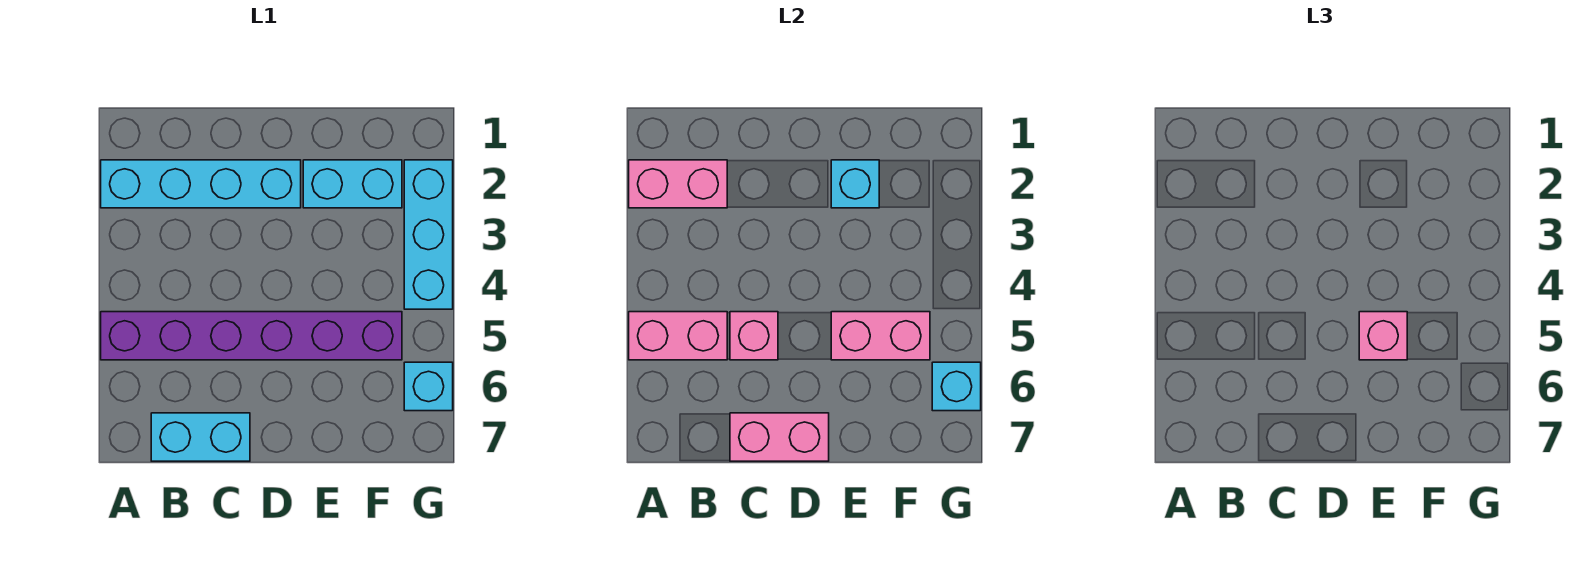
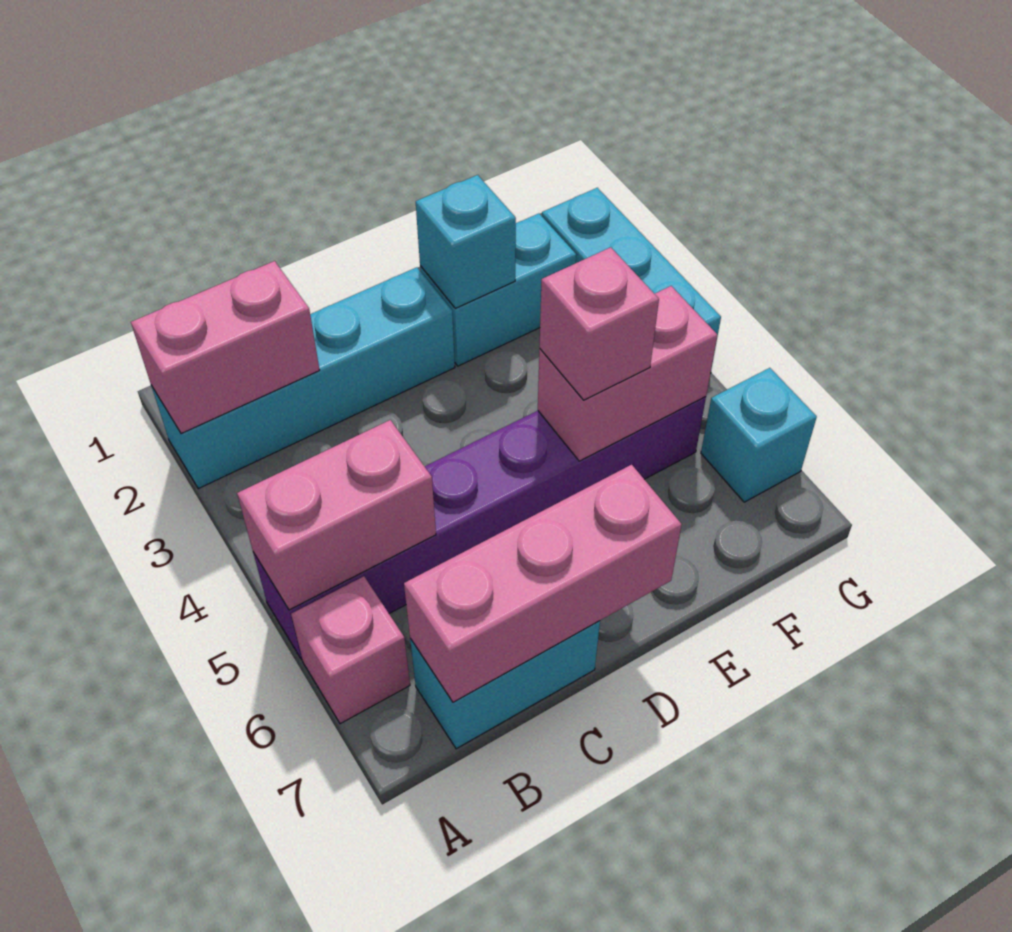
pink brick C5 level 2 -> pink brick A6 level 1
pink brick C7:D7 level 2 -> pink brick B7:D7 level 2
cyan brick G6 level 2 -> none

